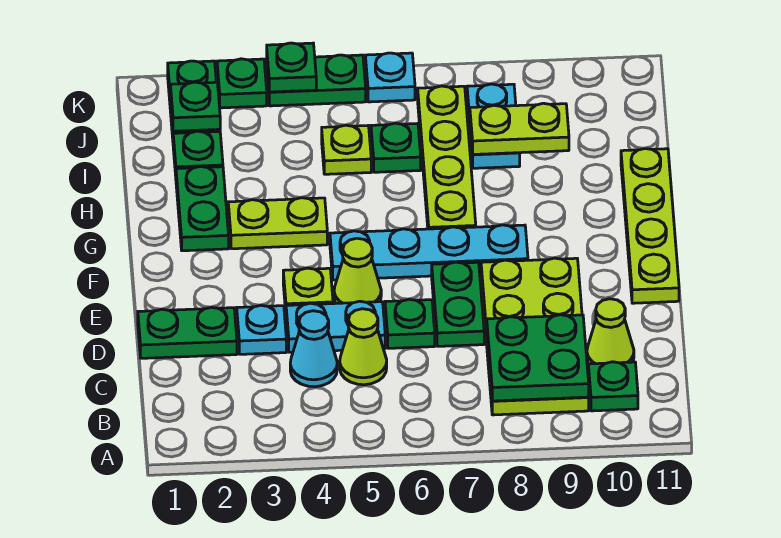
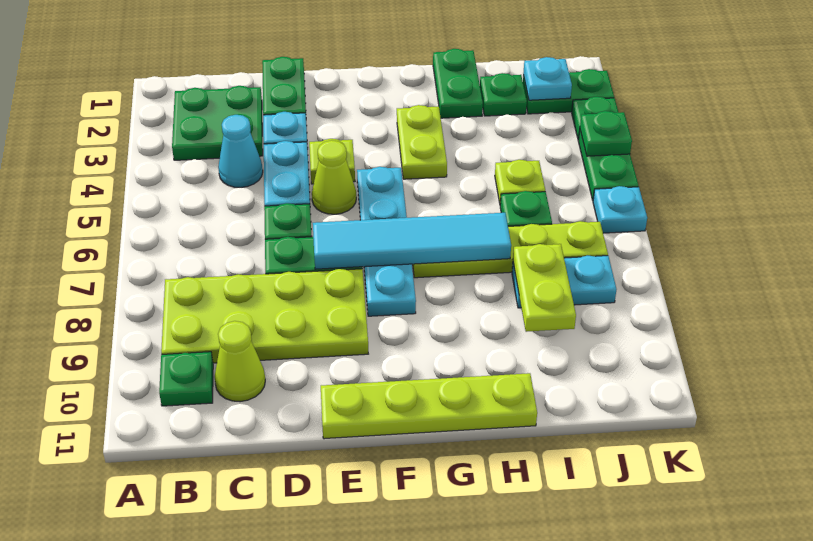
green plate B8:C9 level 2 -> green plate B2:C3 level 1
lime cone C5 level 1 -> none
none -> cyan tile E7:H7 level 2
green plate G2:H2 level 1 -> green plate H1:H2 level 1
green plate J2 level 2 -> cyan plate J2 level 2

